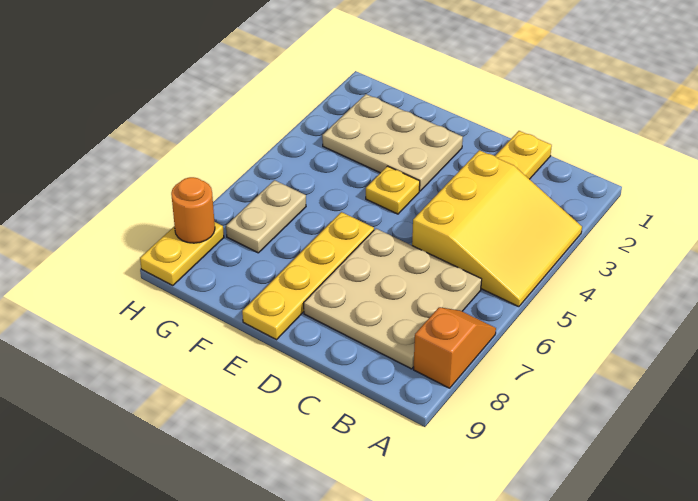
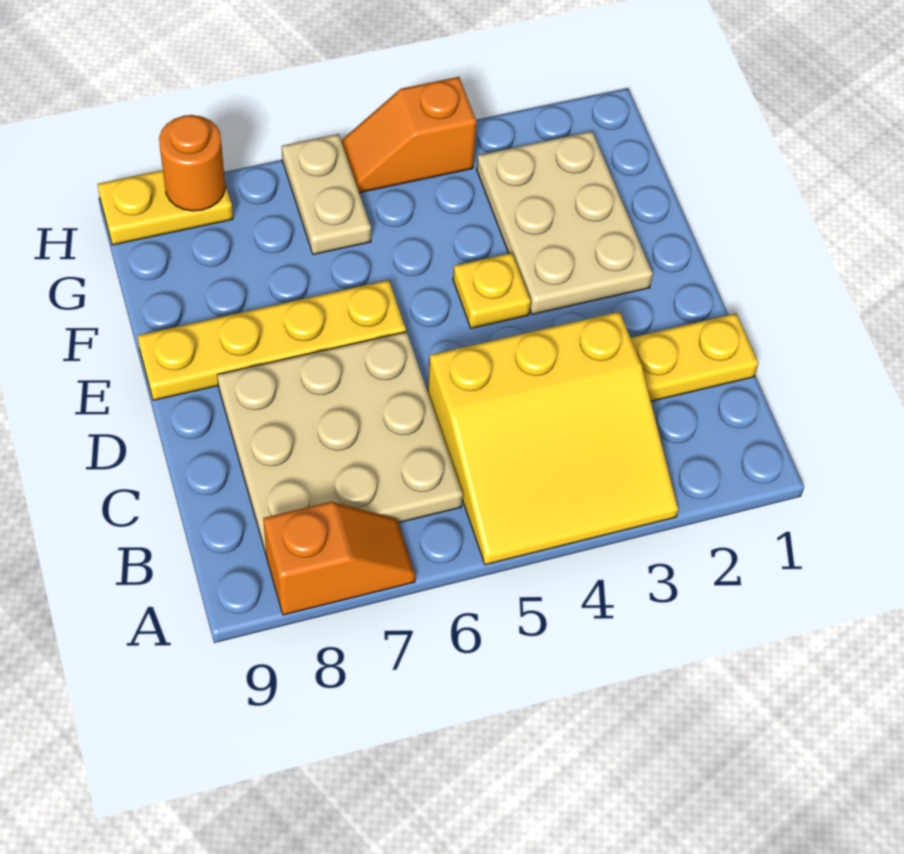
tan plate G6:G7 level 1 -> tan plate G6:H6 level 1
none -> orange slope H4:H5 level 1 top 4

